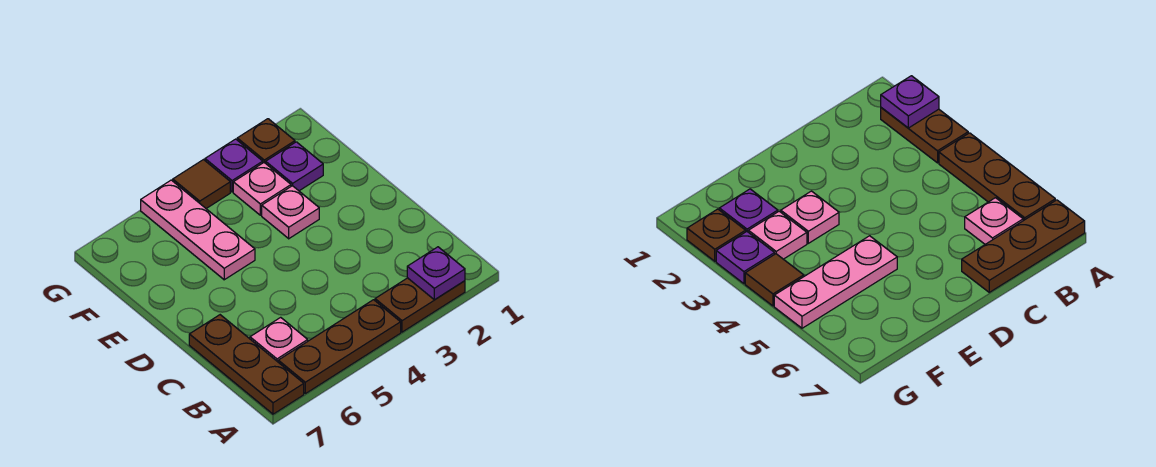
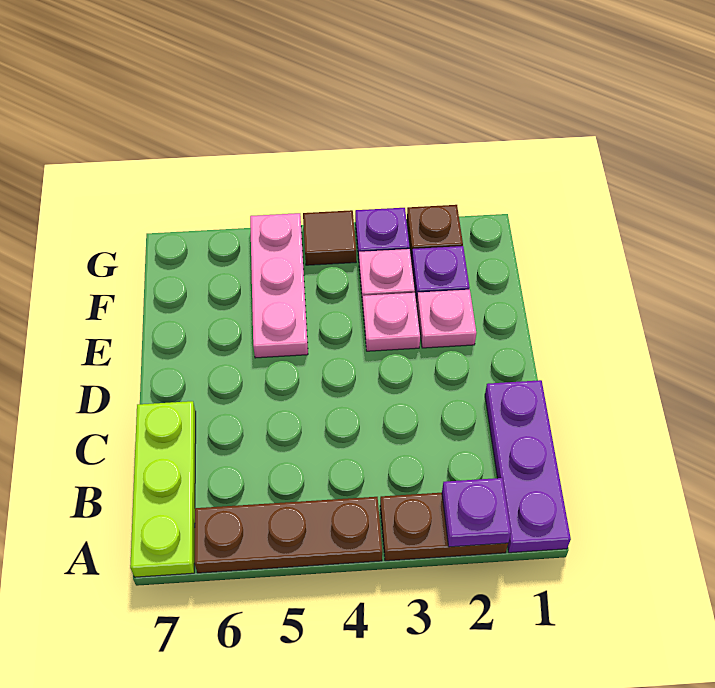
none -> purple plate A1:C1 level 1
brown plate A7:C7 level 1 -> lime plate A7:C7 level 1
pink plate B6 level 1 -> pink plate E2 level 1

